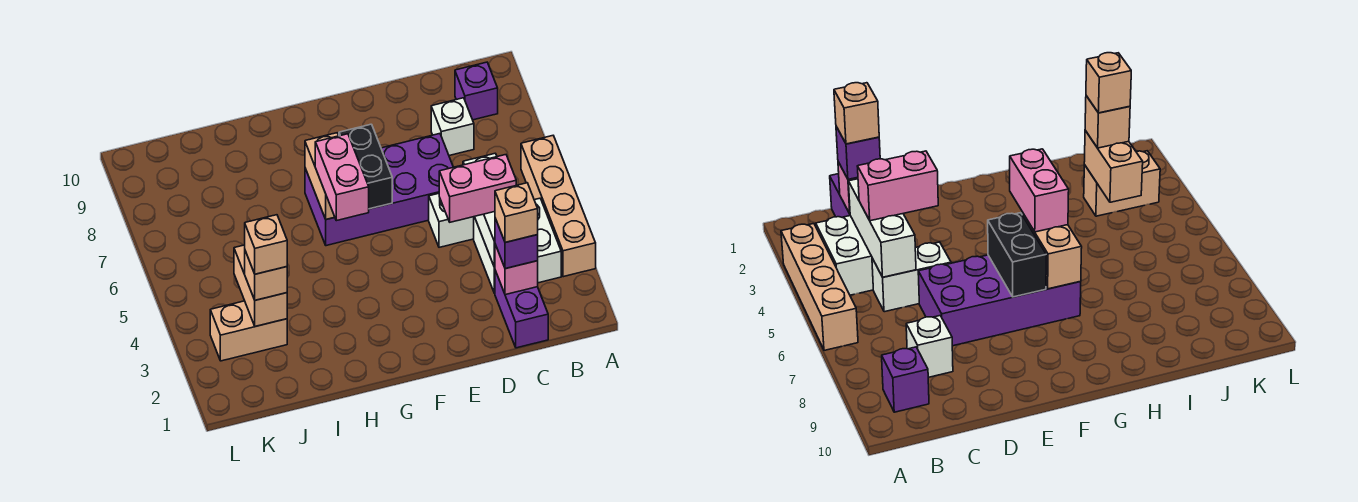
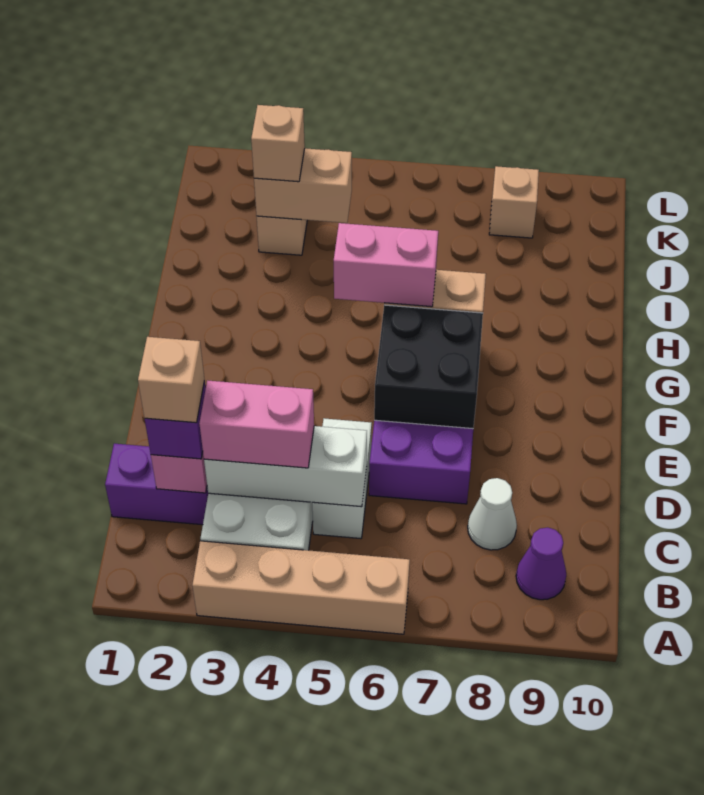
purple brick B9 level 1 -> purple cone B9 level 1
pink brick C4:D4 level 3 -> pink brick C3:C4 level 3
white brick C8 level 1 -> white cone C8 level 1
black brick F6:F7 level 2 -> black brick E6:F7 level 2
tan brick J3 level 4 -> tan brick K8 level 1

